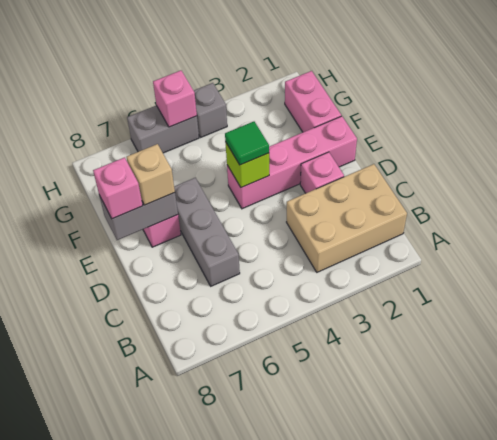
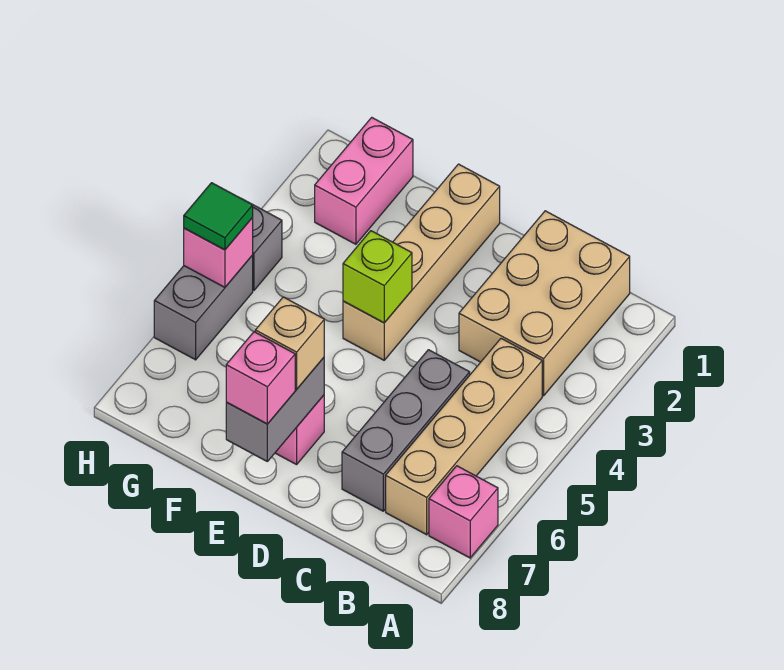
none -> tan brick B4:B7 level 1
grey brick C6:E6 level 1 -> grey brick C5:C7 level 1
pink brick D2 level 1 -> pink brick A7 level 1
pink brick E1:E4 level 1 -> tan brick E1:E4 level 1
green tile E4 level 3 -> green tile H5 level 3
pink brick F1:G1 level 1 -> pink brick G1:G2 level 1

